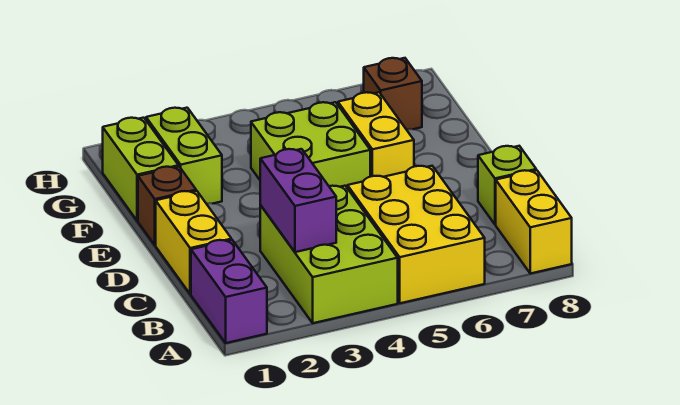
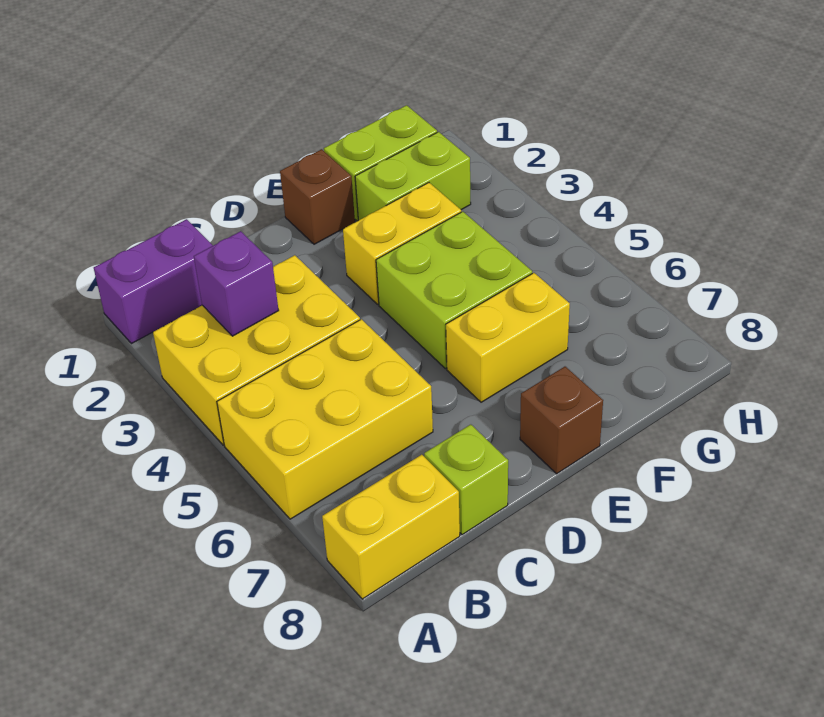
lime brick A3:C4 level 1 -> yellow brick A3:C4 level 1
purple brick B3:C3 level 2 -> purple brick B3 level 2
yellow brick C1:D1 level 1 -> yellow brick E3:F3 level 1
brown brick G7 level 1 -> brown brick E8 level 1

